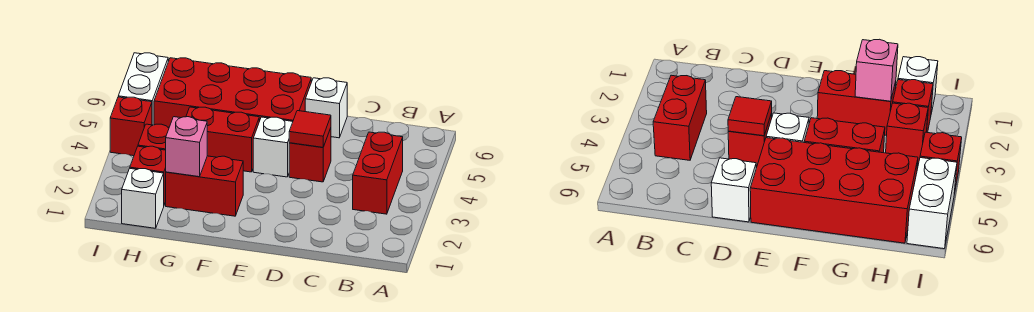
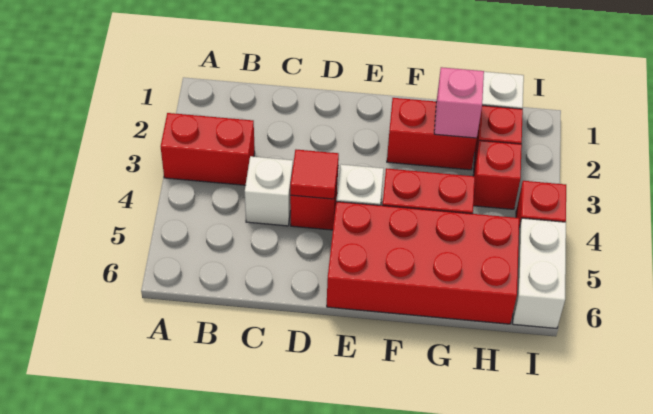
red brick B3:B4 level 1 -> red brick A3:B3 level 1
white brick D6 level 1 -> white brick C4 level 1

